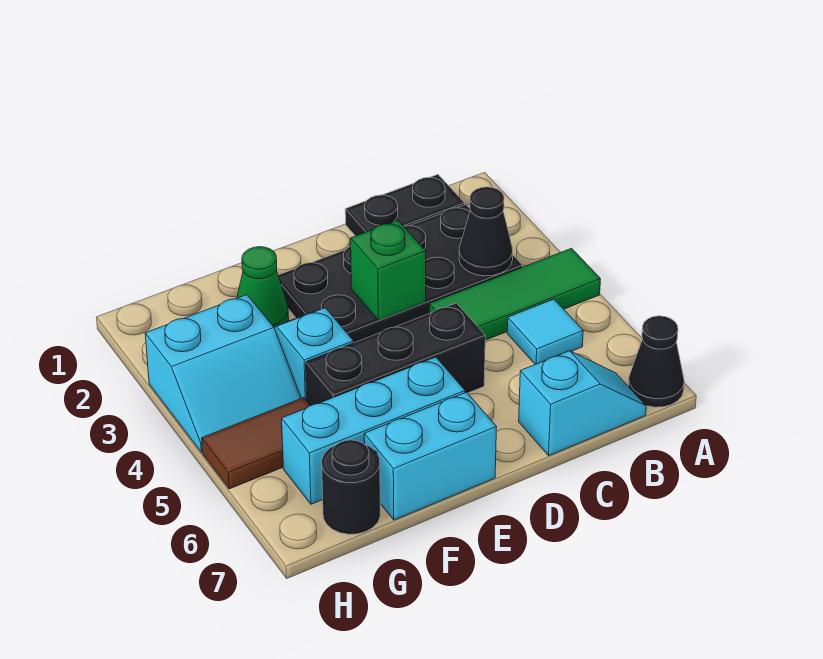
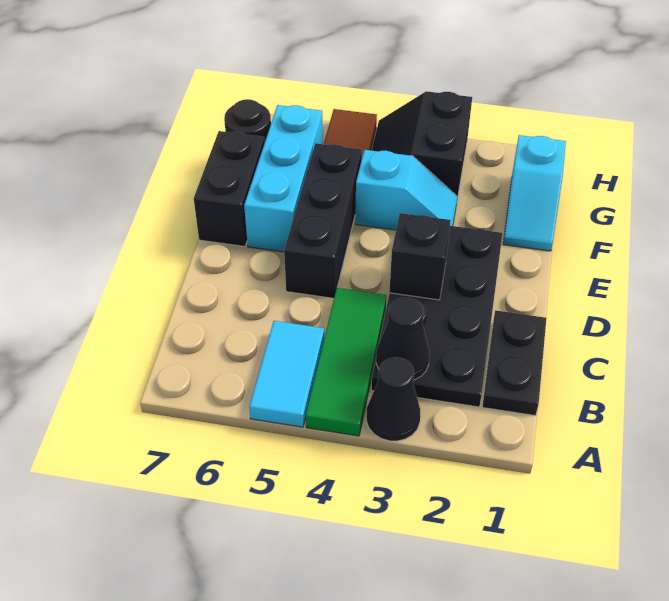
black cone A7 level 1 -> black cone A3 level 1
cyan tile B5 level 1 -> cyan tile A5:B5 level 1
cyan slope B7:C7 level 1 top C -> cyan slope F1:G1 level 1 top G
green brick D3 level 2 -> black brick D3 level 2
cyan brick E7:F7 level 1 -> black brick E7:F7 level 1
green cone F2 level 1 -> none
cyan slope G3:H4 level 1 top 3 -> black slope G3:H4 level 1 top 3

